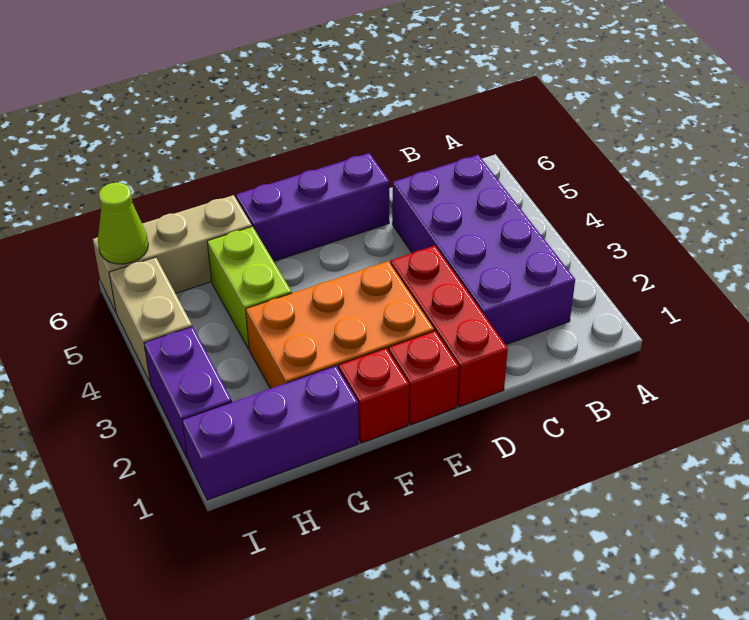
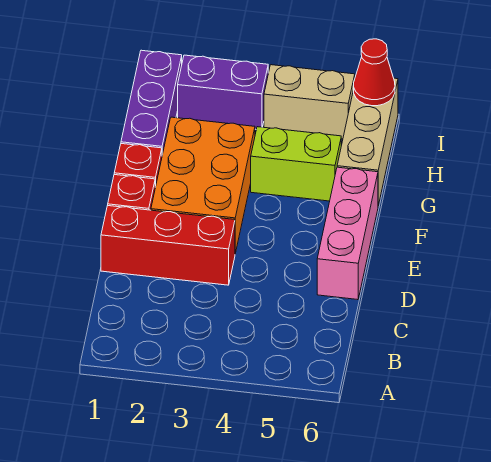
purple brick B2:C5 level 1 -> none
purple brick D6:F6 level 1 -> pink brick D6:F6 level 1
lime cone I6 level 2 -> red cone I6 level 2

